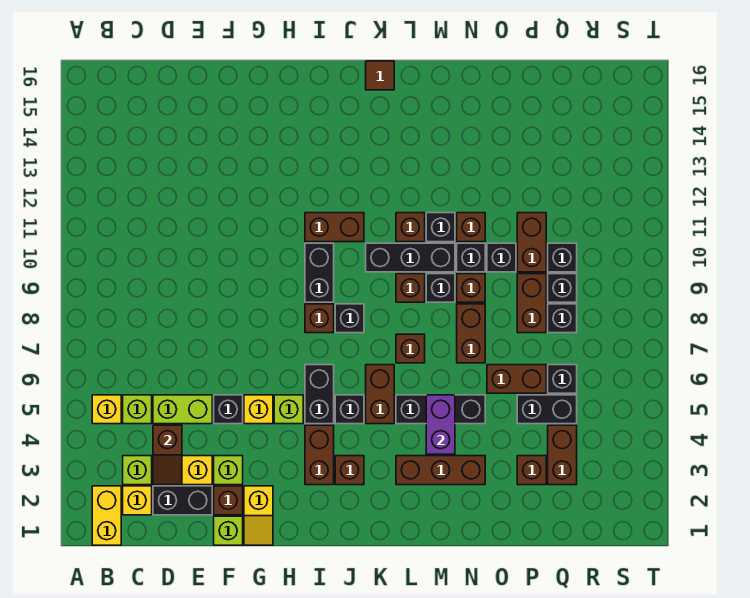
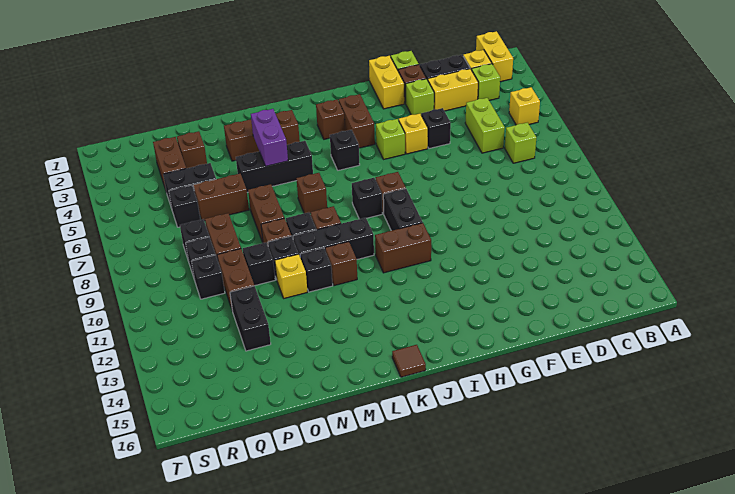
lime brick C5 level 1 -> lime brick C7 level 1
brown slope D3:D4 level 2 top 4 -> none
lime brick D5:E5 level 1 -> lime brick D5:D6 level 1
yellow slope G1:G2 level 1 top 2 -> yellow brick G1:G2 level 1
black brick I5:I6 level 1 -> black brick P12:P13 level 1
brown brick K5:K6 level 1 -> none
brown brick N11 level 1 -> yellow brick N11 level 1

